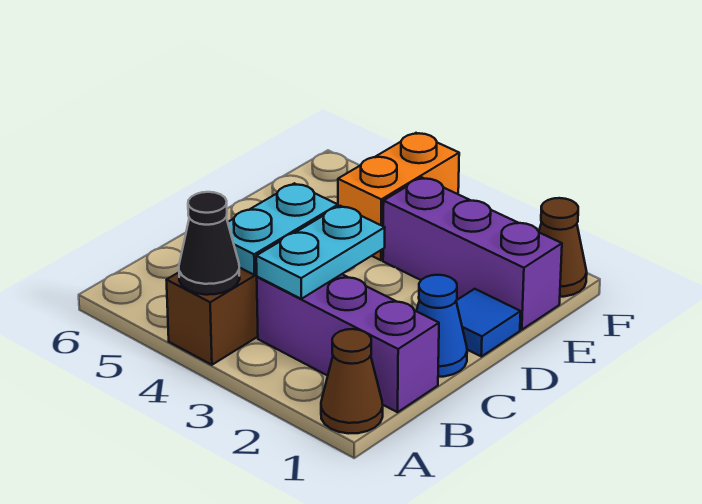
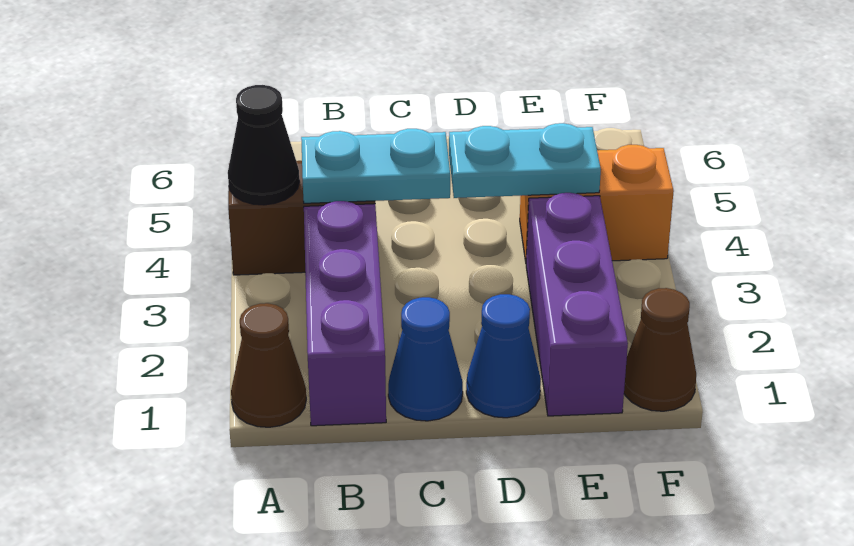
cyan plate B3:C3 level 2 -> cyan plate D4:E4 level 2
blue tile D1 level 1 -> blue cone D1 level 1

